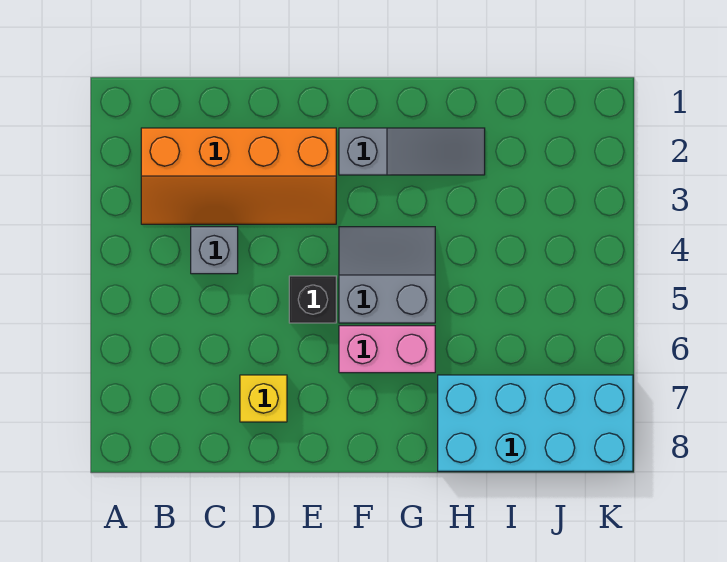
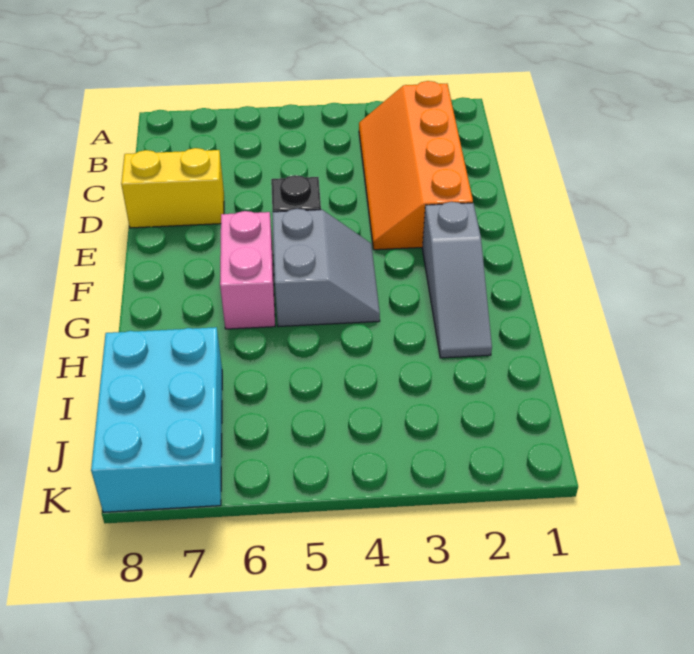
grey brick C4 level 1 -> none
yellow brick D7 level 1 -> yellow brick D7:D8 level 1
cyan brick H7:K8 level 1 -> cyan brick I7:K8 level 1

